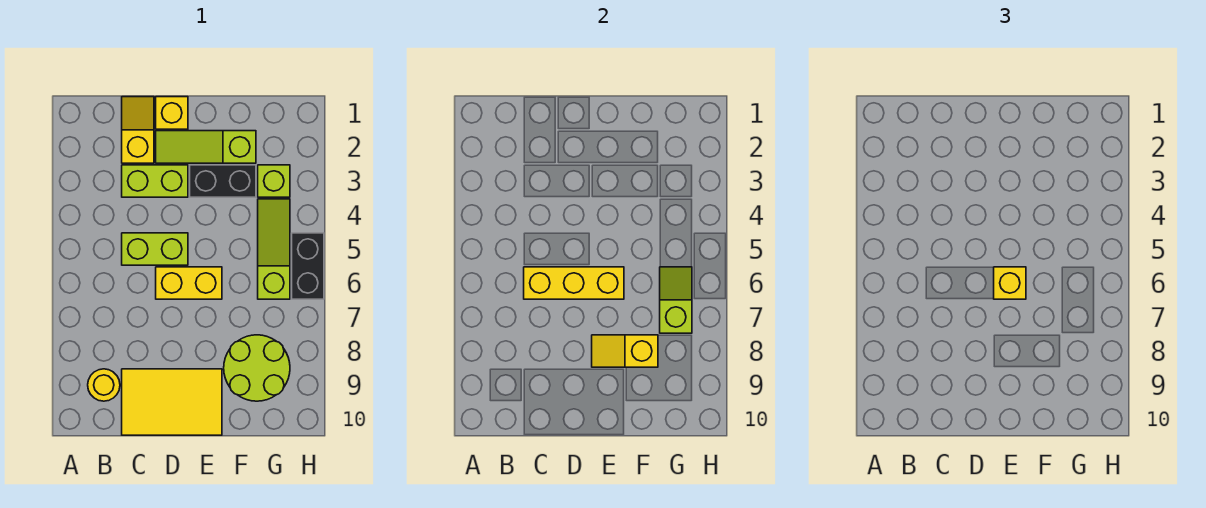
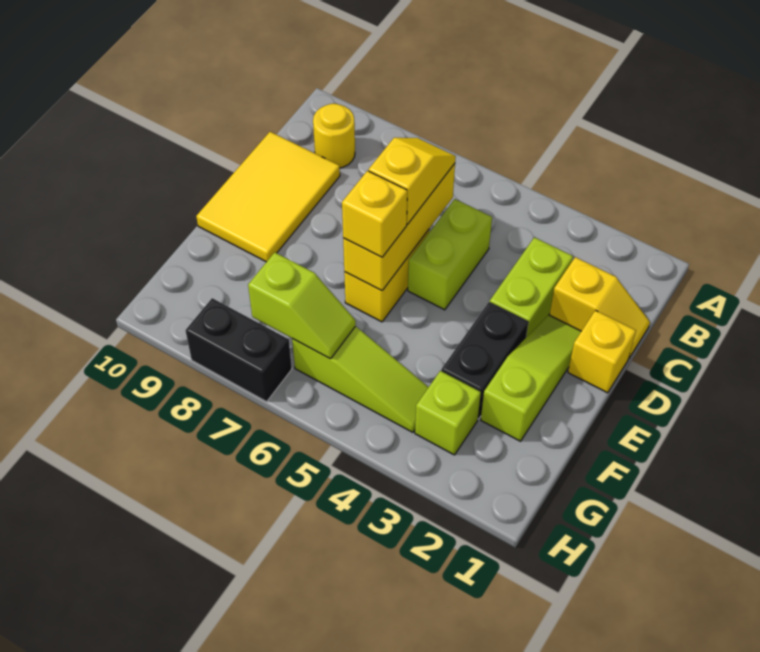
yellow slope E8:F8 level 2 top F -> yellow slope C6:D6 level 3 top D
lime round brick F8:G9 level 1 -> none
black brick H5:H6 level 1 -> black brick H7:H8 level 1

